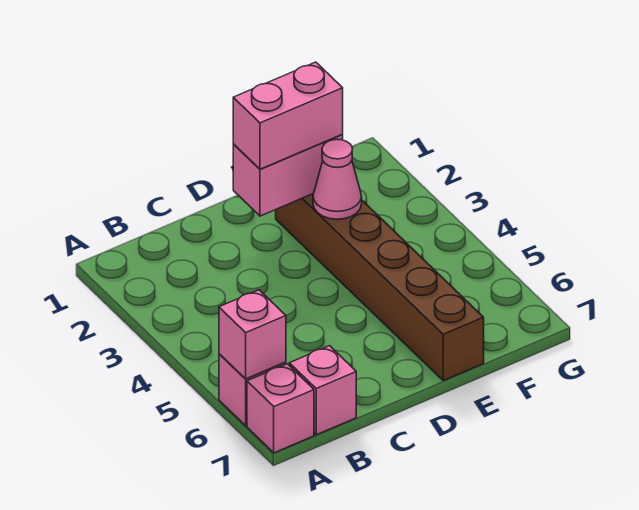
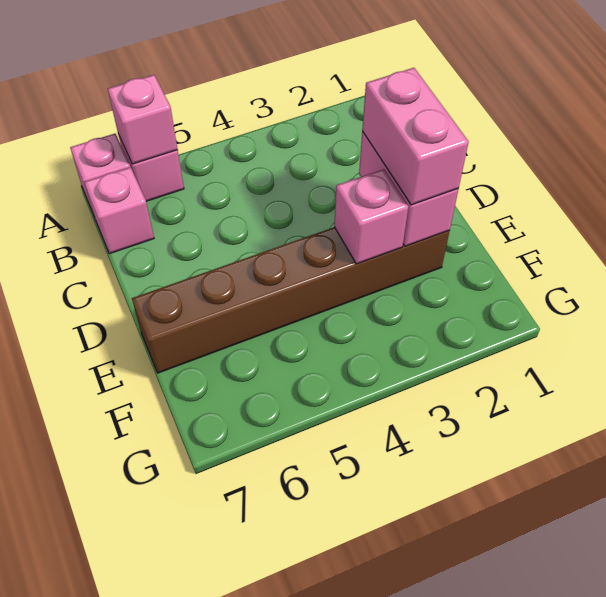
pink cone E3 level 2 -> pink brick E3 level 2

